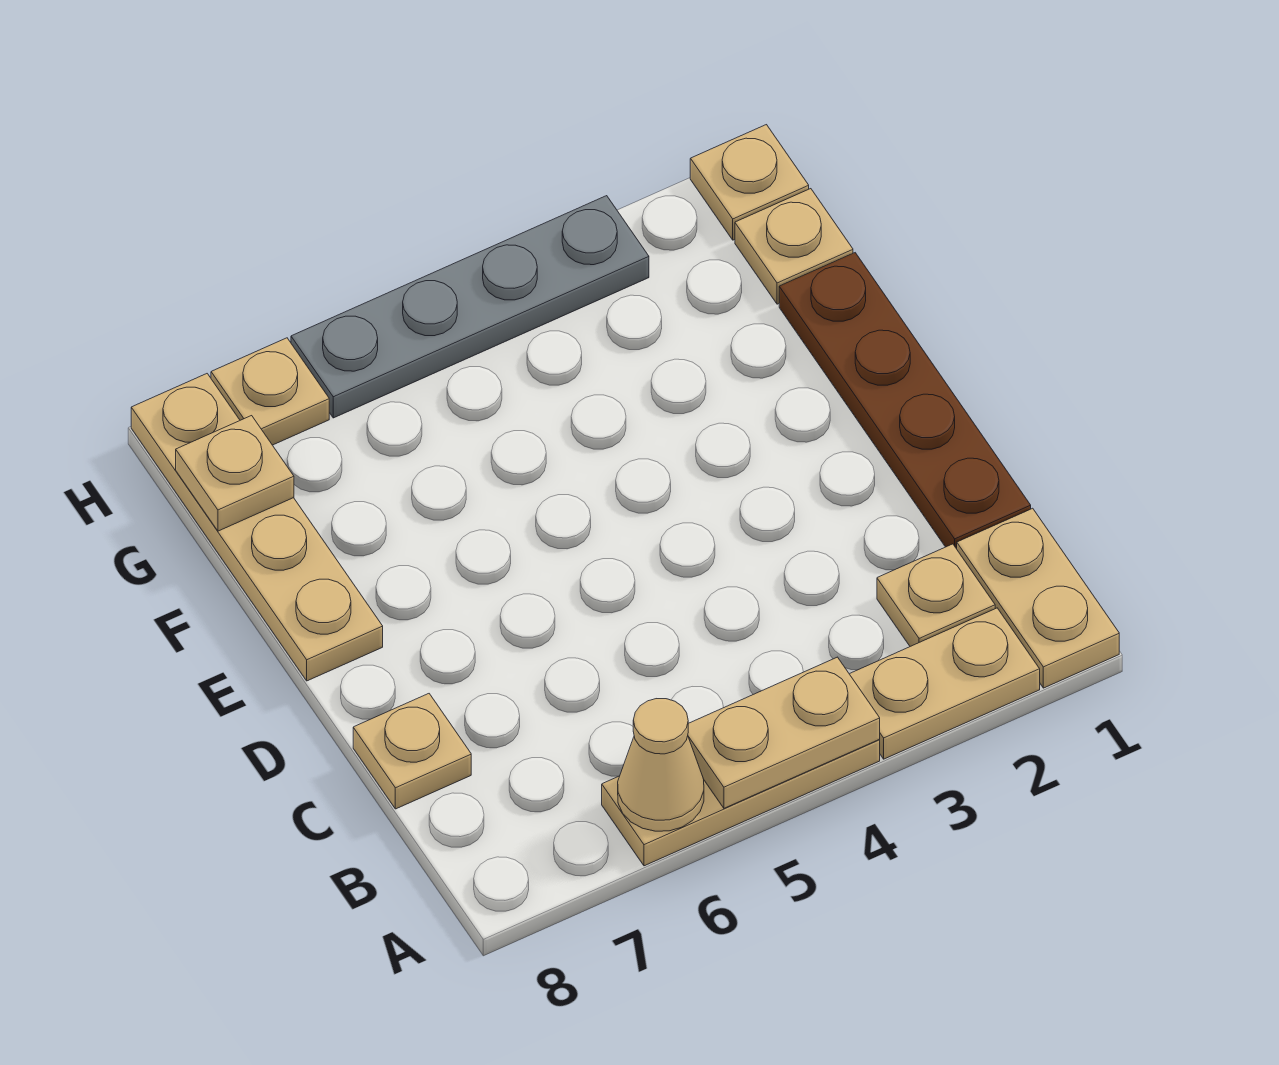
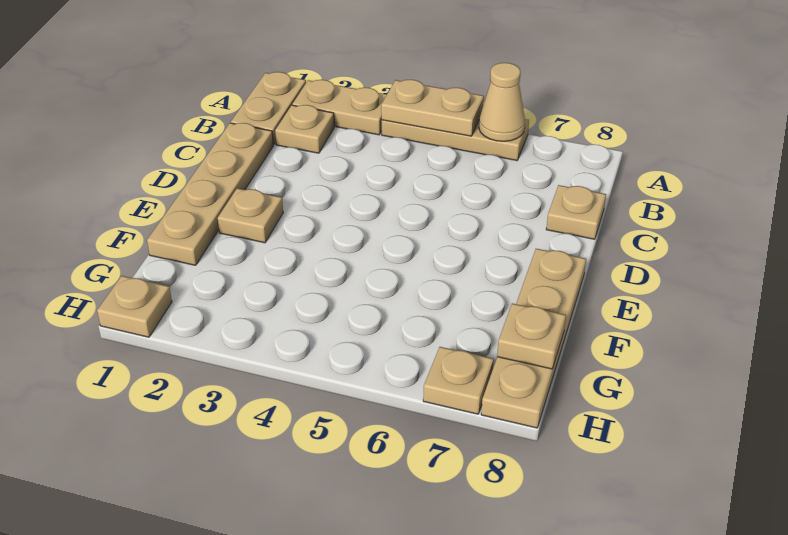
brown plate C1:F1 level 1 -> tan plate C1:F1 level 1
tan plate G1 level 1 -> tan plate E2 level 1
grey plate H3:H6 level 1 -> none

